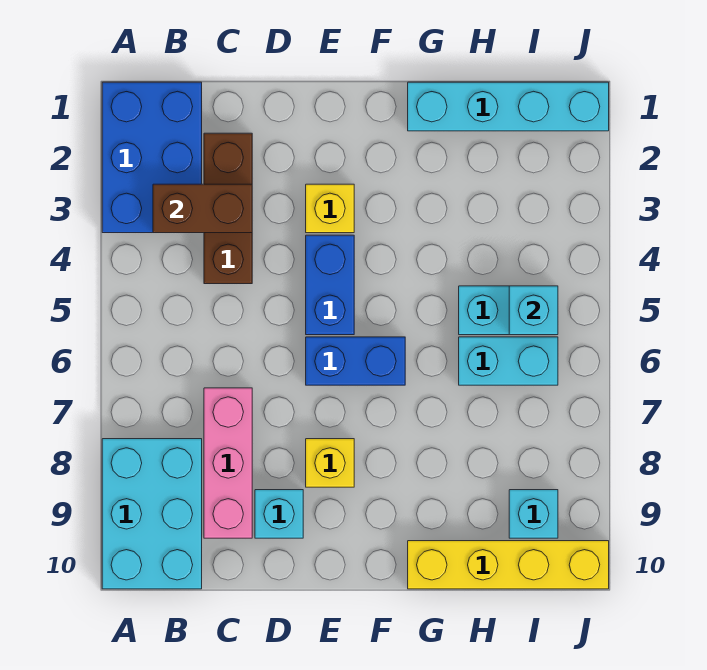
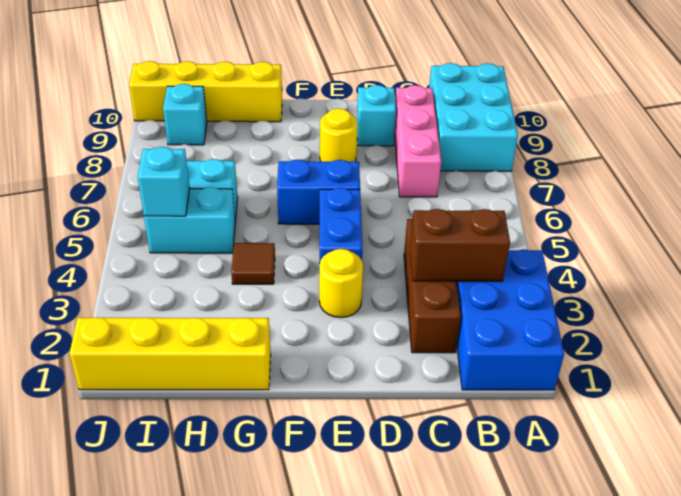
yellow brick E3 level 1 -> yellow round brick E3 level 1
yellow brick E8 level 1 -> yellow round brick E8 level 1
cyan brick G1:J1 level 1 -> yellow brick G1:J1 level 1
none -> brown tile G4 level 1

